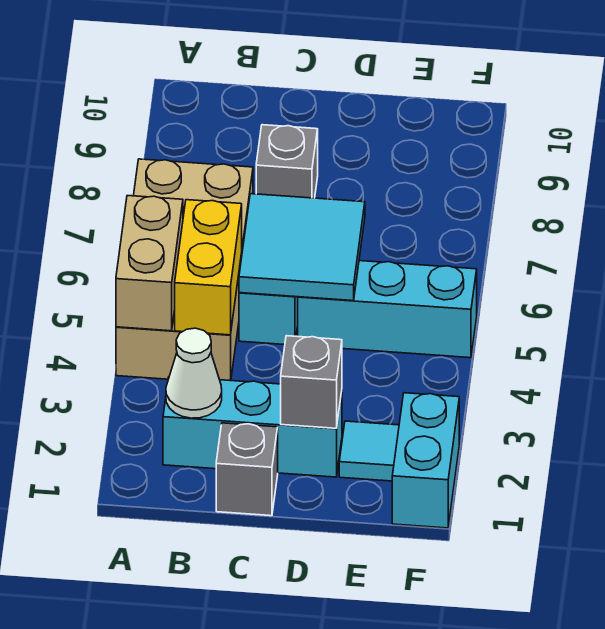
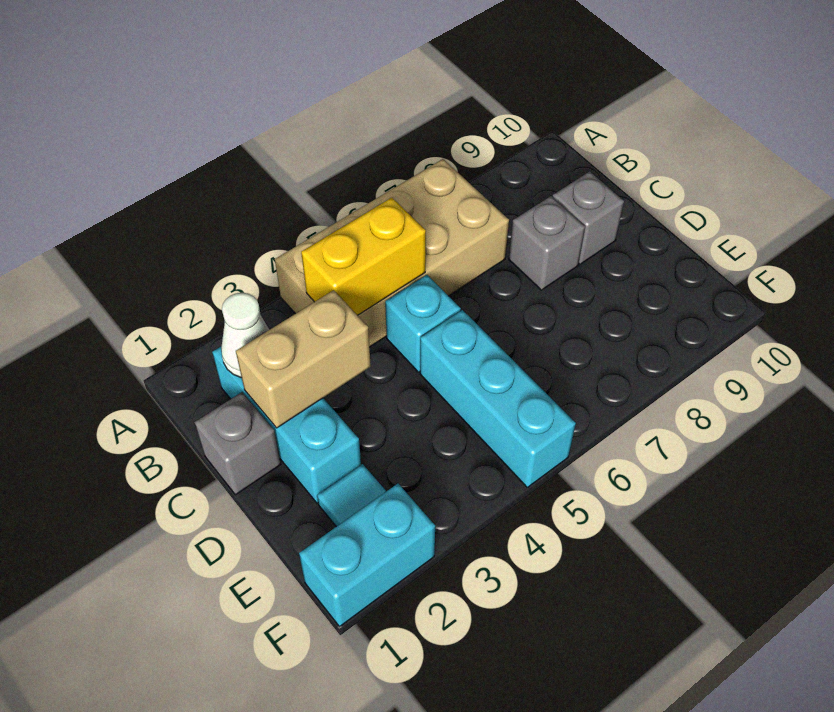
tan brick A4:A5 level 2 -> tan brick C2:C3 level 2
cyan tile C5:D6 level 2 -> none
grey brick D2 level 2 -> grey brick C9 level 1

